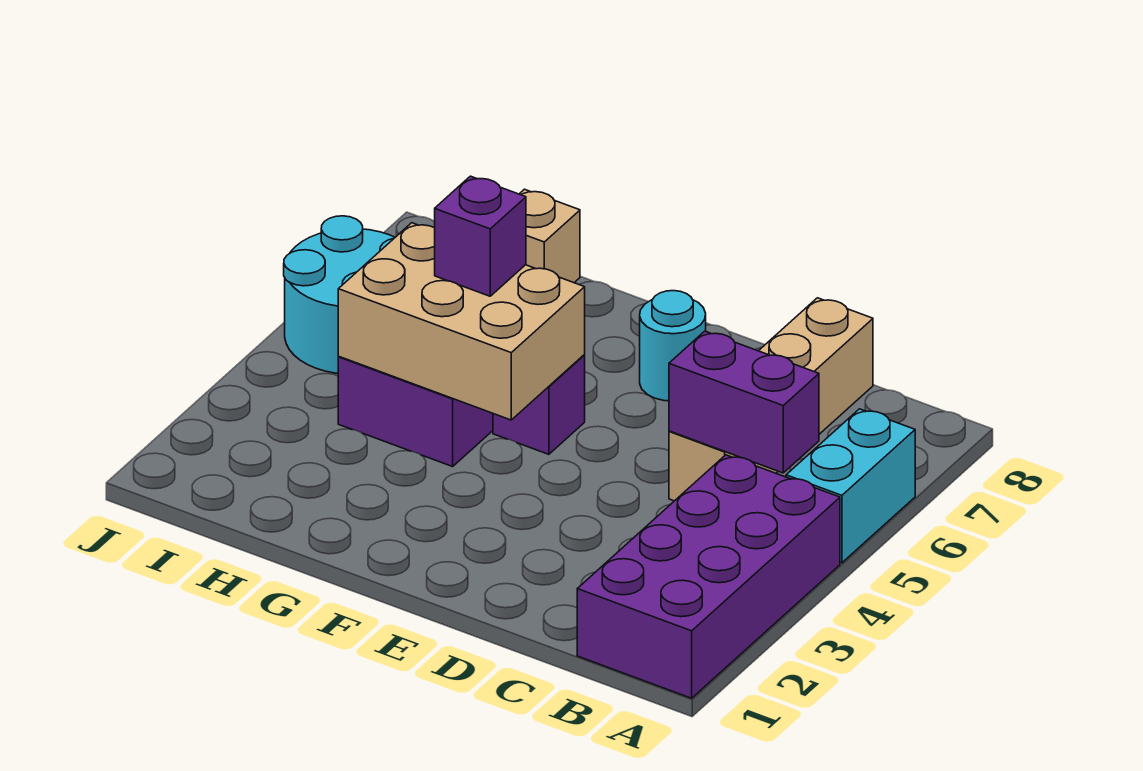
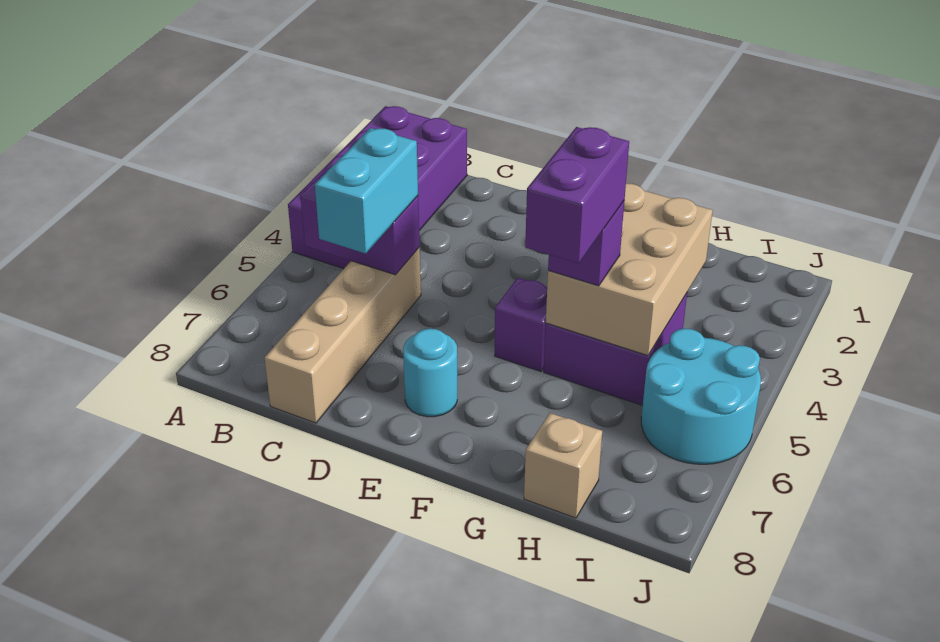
cyan brick A5:A6 level 1 -> cyan brick C5:C6 level 3
tan brick F4:H5 level 2 -> tan brick G3:H5 level 2
none -> purple brick G5:G6 level 4

